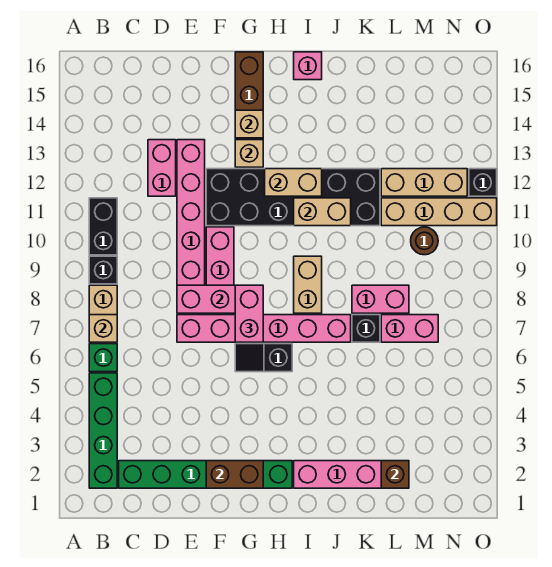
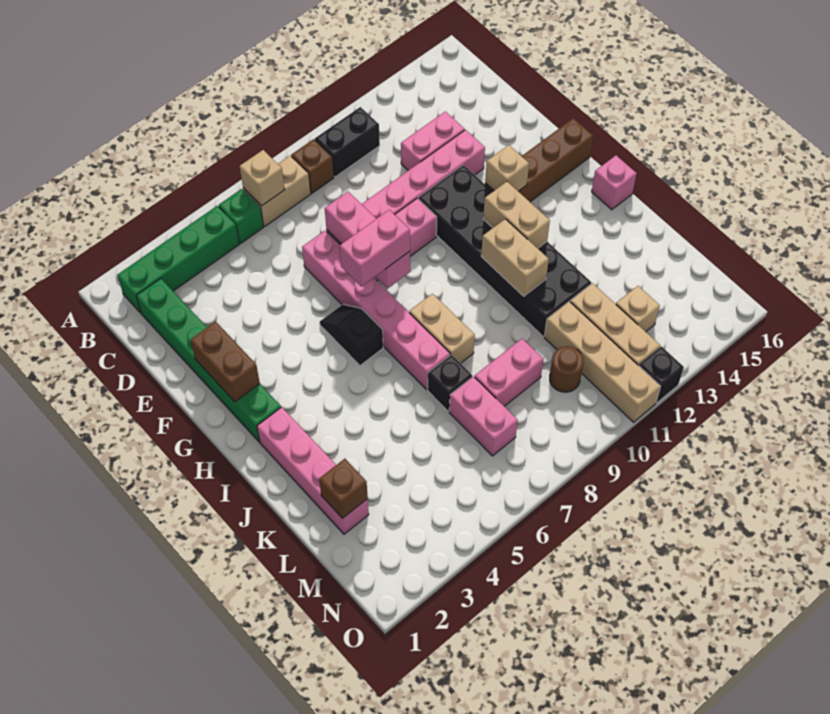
black brick B9 level 1 -> brown brick B9 level 1
tan brick G14 level 2 -> tan brick M13 level 1
tan brick I8:I9 level 1 -> tan brick I8:J8 level 1
pink brick K8:L8 level 1 -> pink brick L8:L9 level 1

